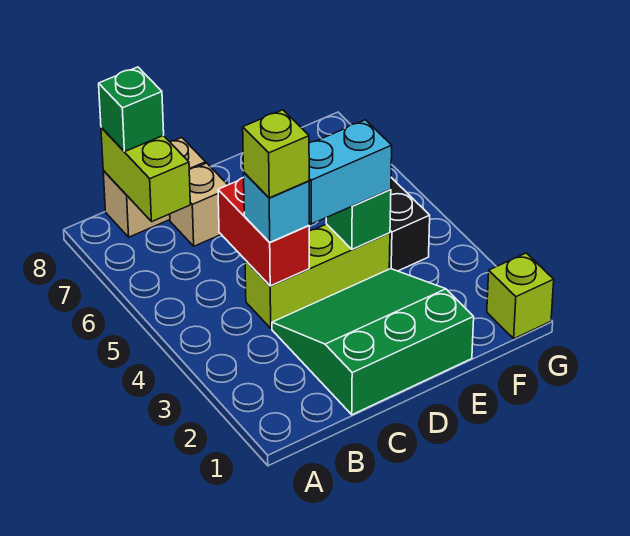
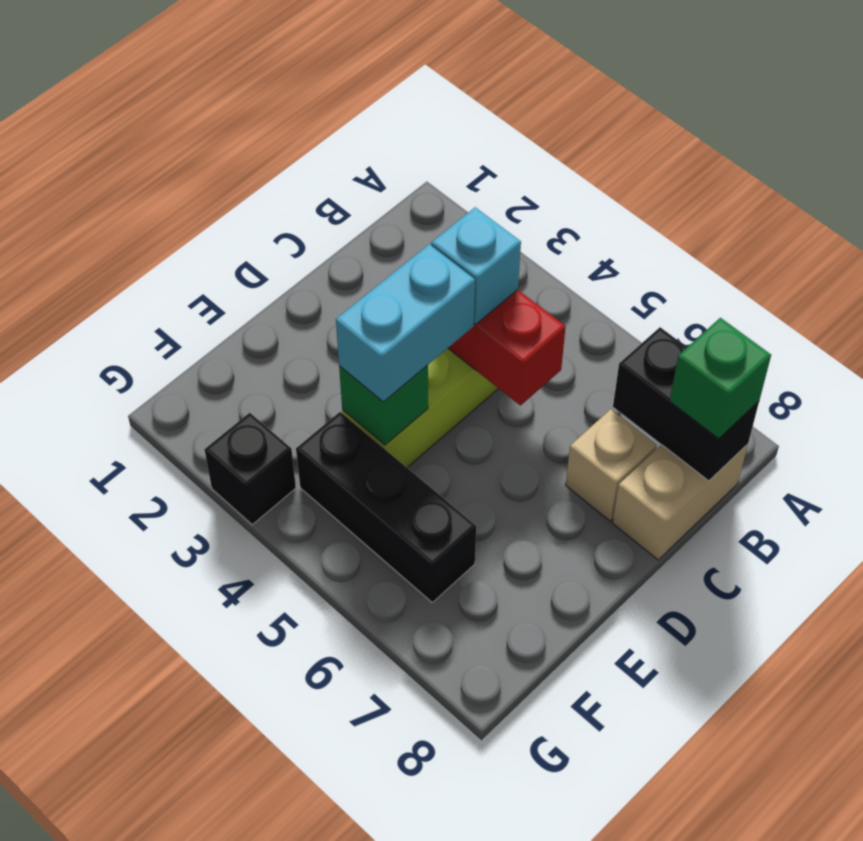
lime brick B7:B8 level 2 -> black brick B7:B8 level 2
green slope C1:E3 level 1 top 1 -> none
lime brick C4 level 4 -> none
lime brick G1 level 1 -> none
none -> black brick G3 level 1

